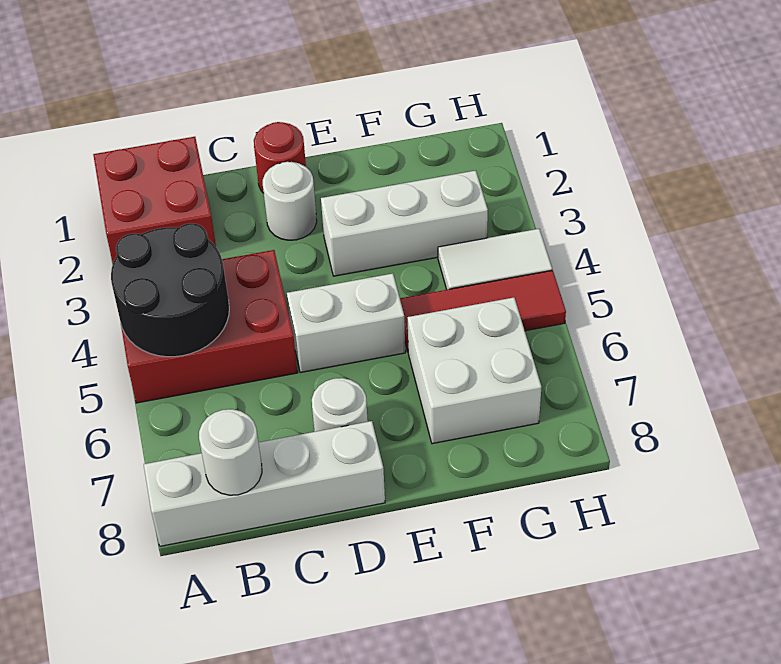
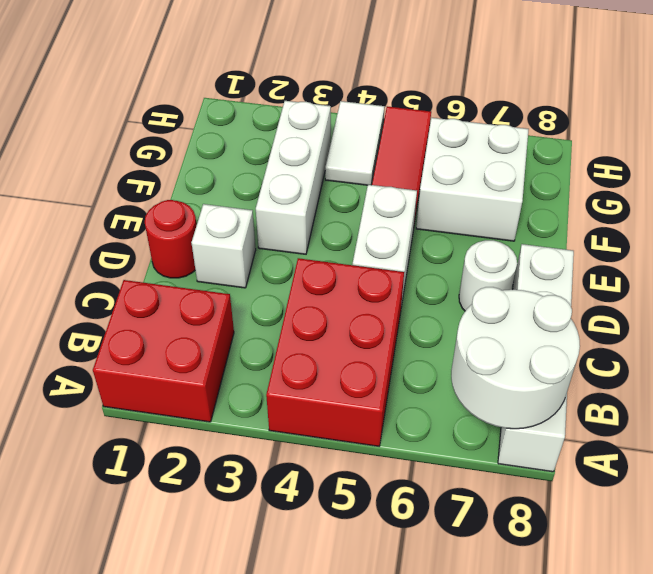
black round brick A4:B5 level 2 -> none
white round brick B8 level 2 -> white round brick A7:B8 level 2
white round brick D2 level 1 -> white brick D2 level 1

